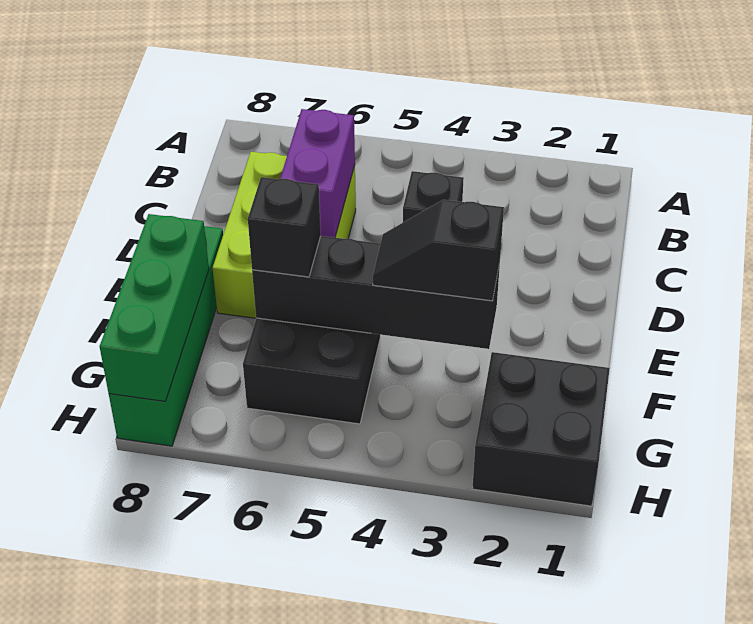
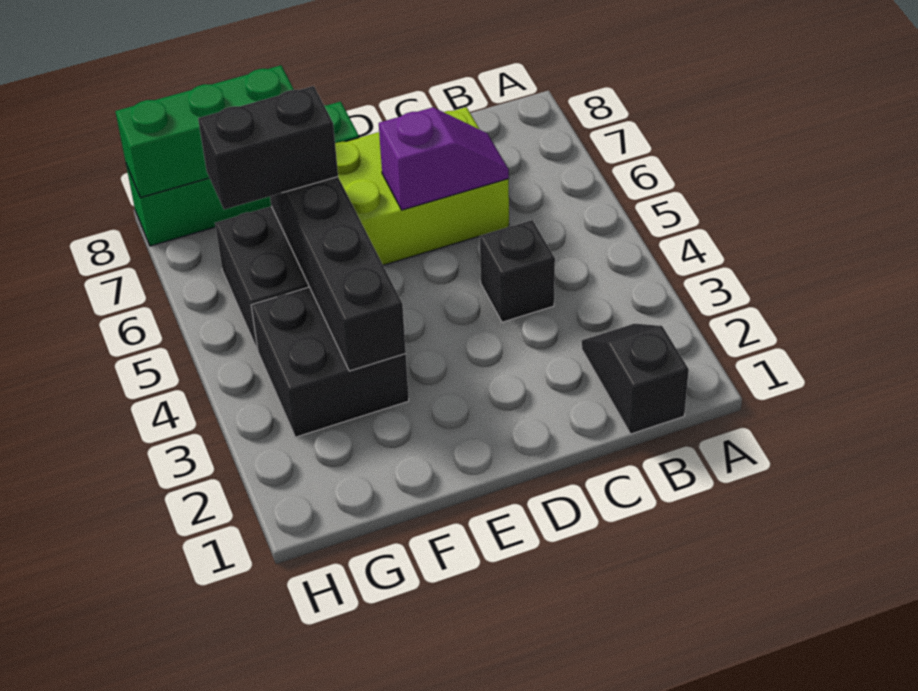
purple brick C6:D6 level 2 -> purple slope C6:D6 level 2 top D
black slope F3:F4 level 3 top 3 -> black slope B1:B2 level 1 top 1
black brick F6 level 3 -> black brick F6:G6 level 3
black brick G1:H2 level 1 -> black brick F3:G4 level 1

